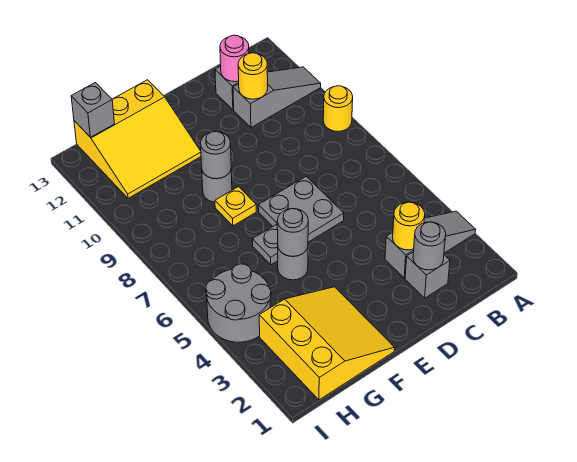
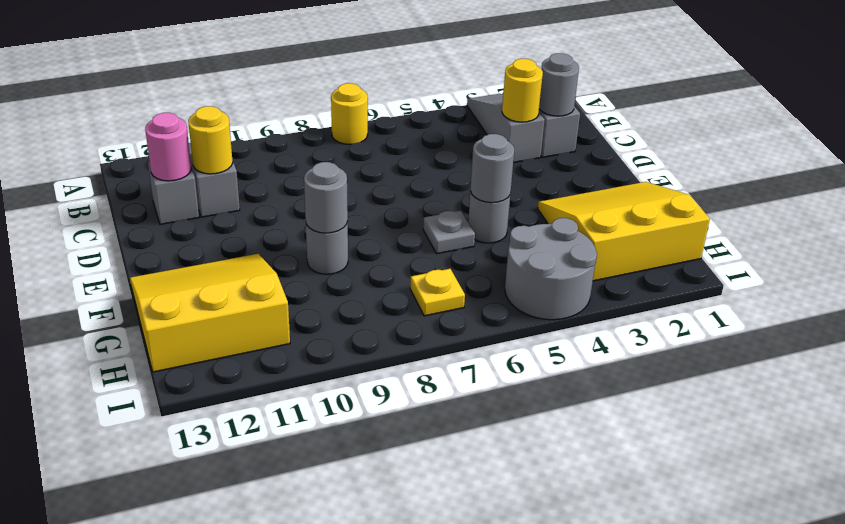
yellow round brick A9 level 1 -> yellow round brick A7 level 1
grey plate D6:E7 level 1 -> none
yellow plate F8 level 1 -> yellow plate H7 level 1
yellow slope F11:H13 level 1 top 13 -> yellow slope F11:H13 level 1 top H
grey brick H13 level 2 -> none

